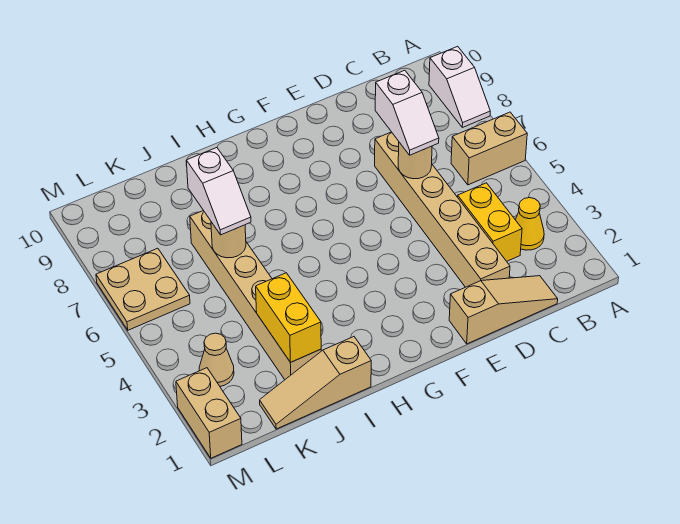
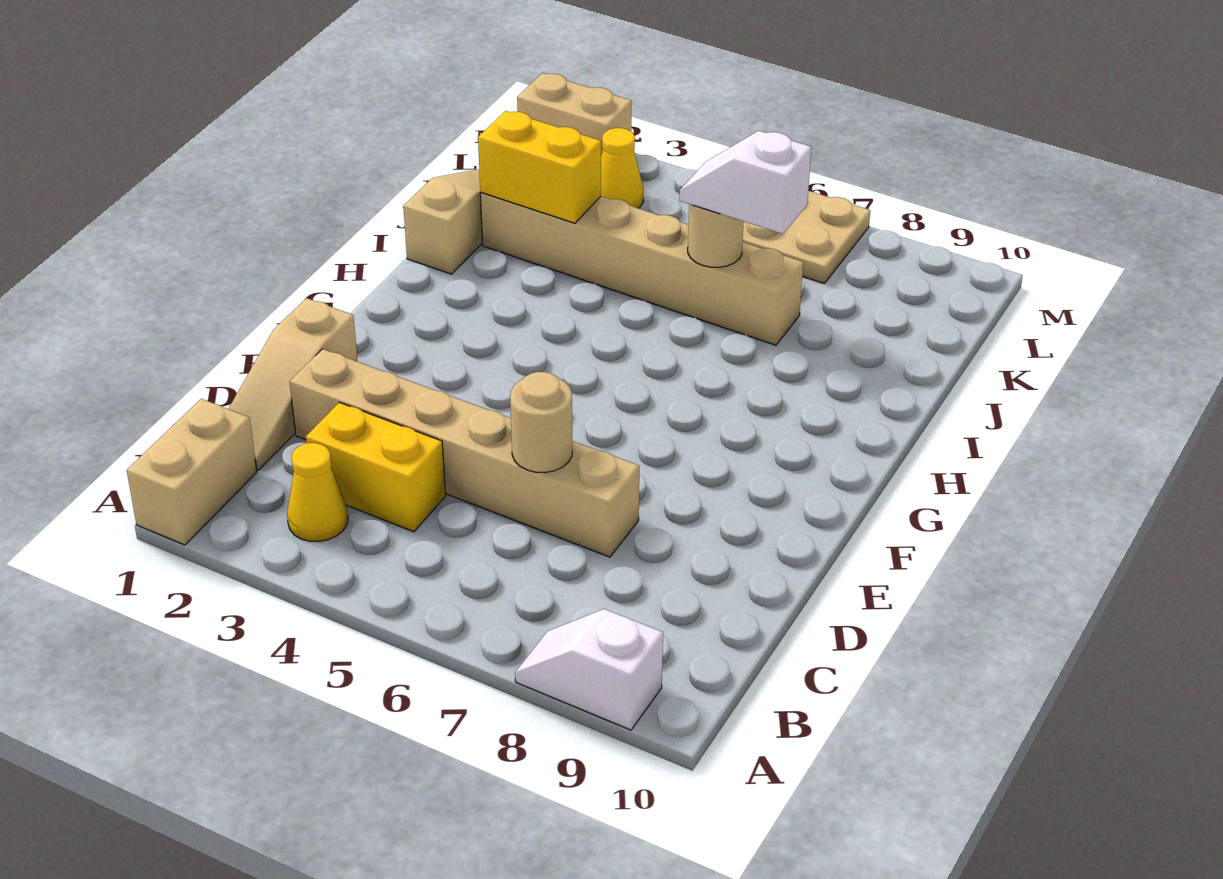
tan brick A6:B6 level 1 -> tan brick A1:B1 level 1
white slope D6:D7 level 3 top 7 -> none
tan cone L3 level 1 -> yellow cone L3 level 1

